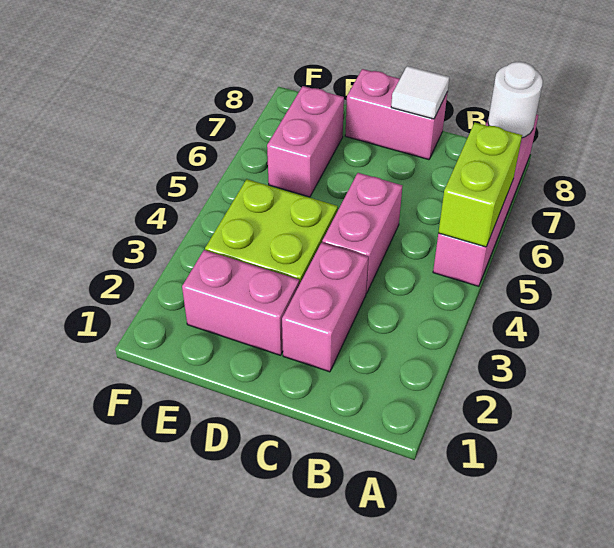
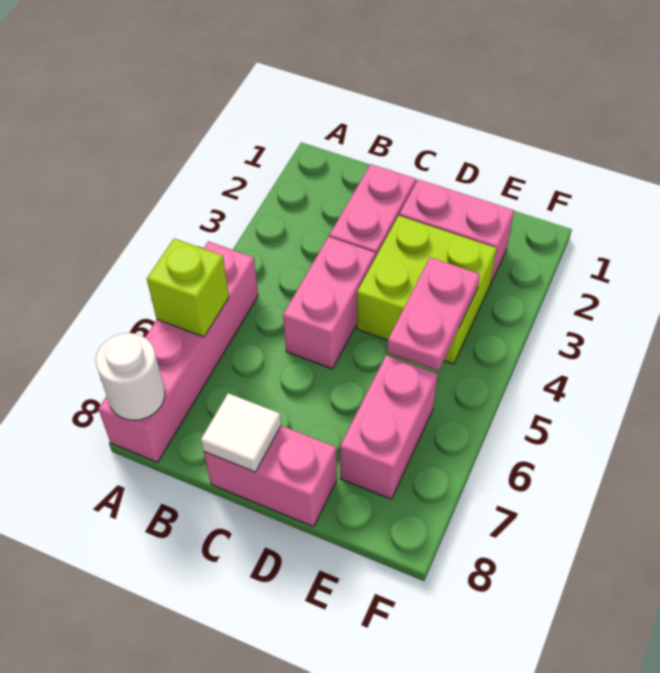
lime brick A5:A6 level 2 -> lime brick A6 level 2
none -> pink plate E4:E5 level 2

